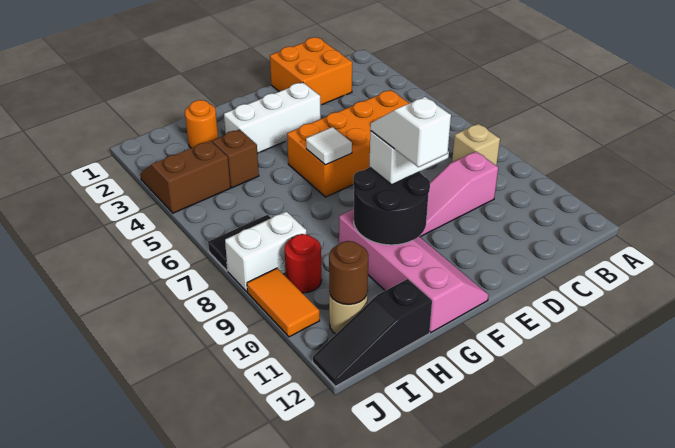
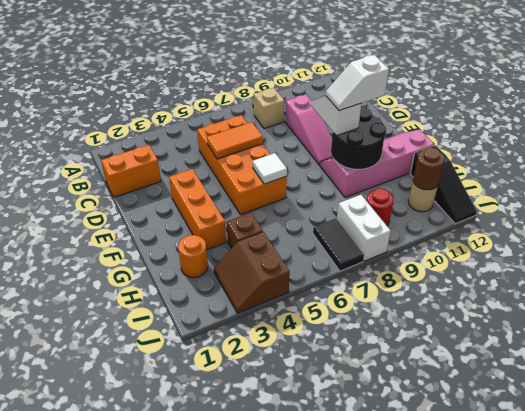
orange brick C1:D2 level 1 -> orange brick C1:C2 level 1
white brick E3:G3 level 1 -> orange brick E3:G3 level 1
orange tile J9:J10 level 1 -> orange tile D5:D6 level 2

